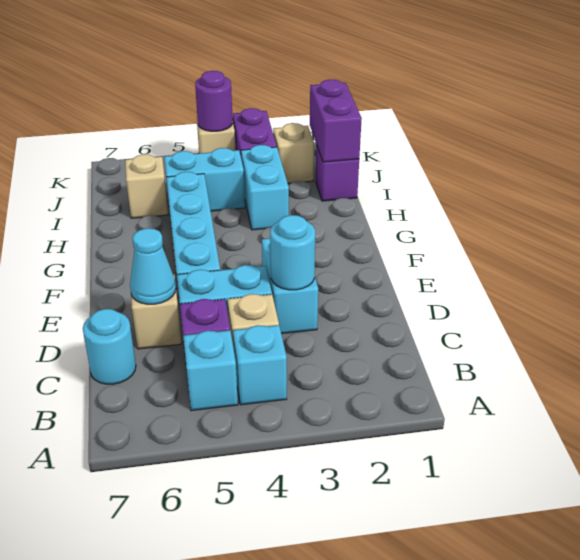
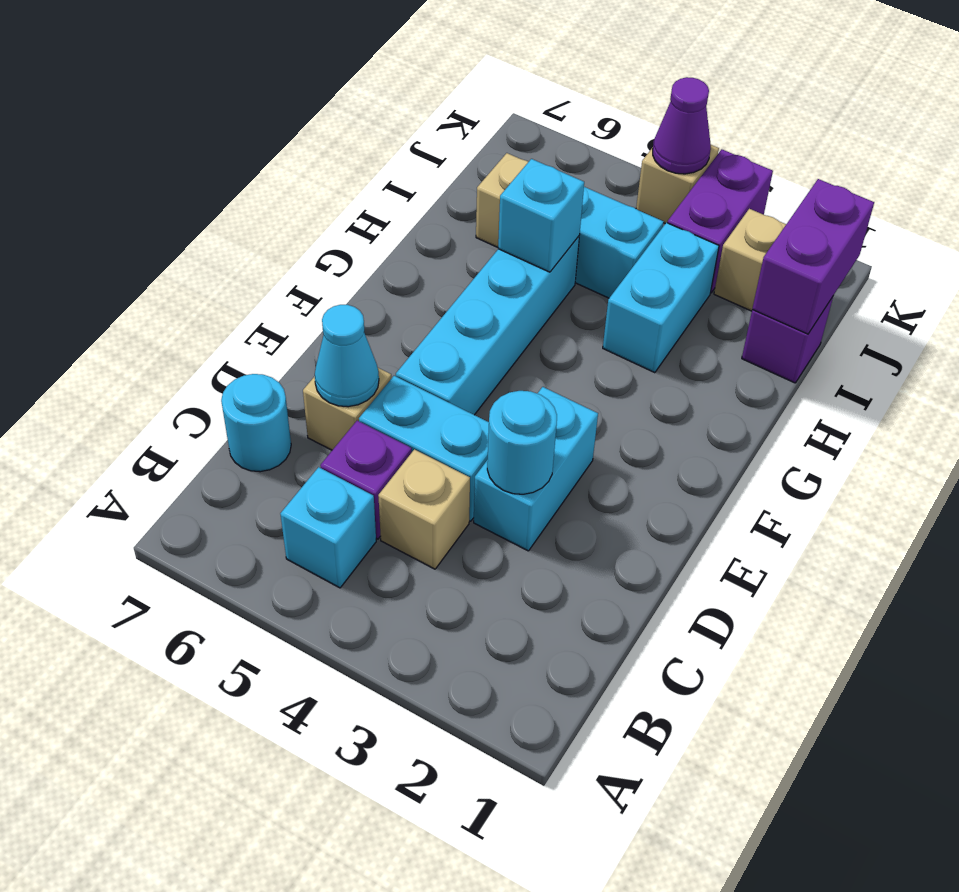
cyan brick B4 level 1 -> cyan brick H5 level 2
purple round brick K4 level 2 -> purple cone K4 level 2

